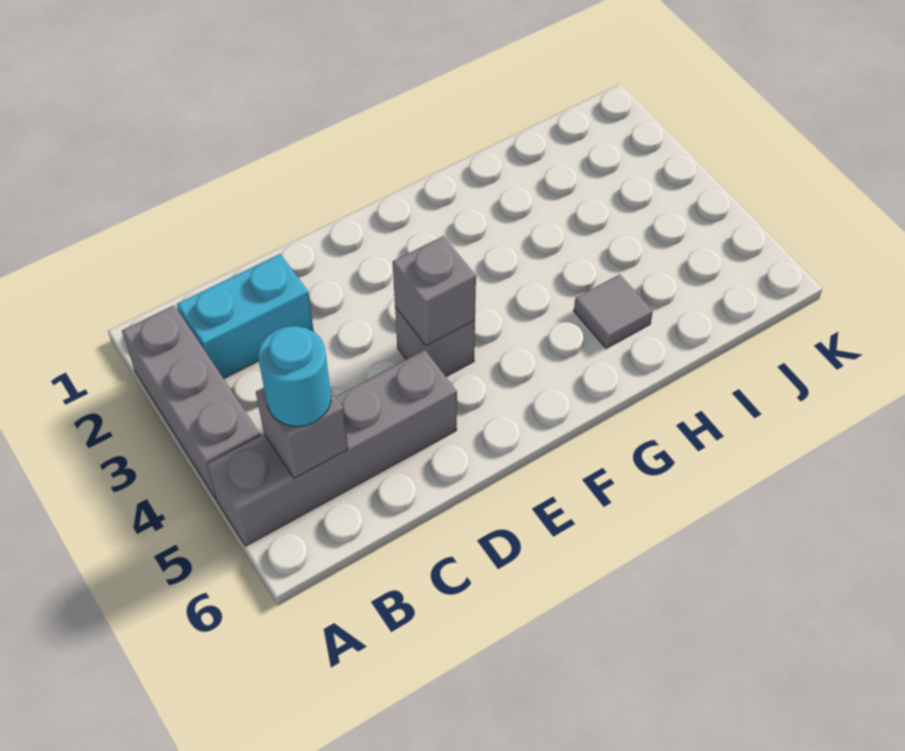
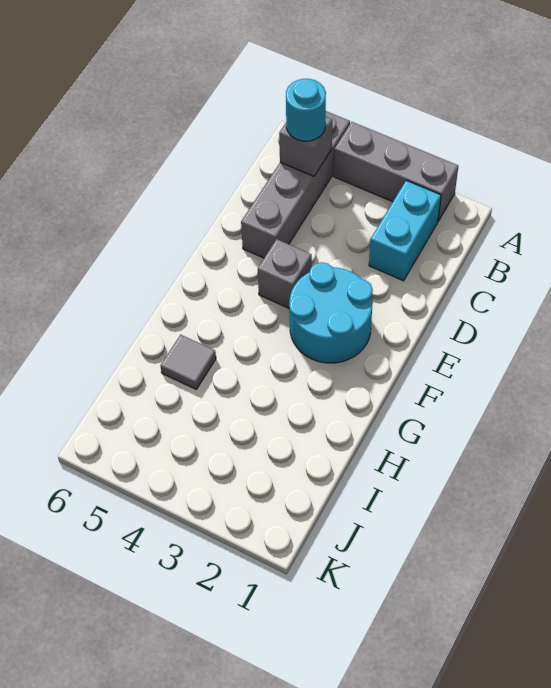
none -> cyan round brick E2:F3 level 1
grey brick E4 level 2 -> none

